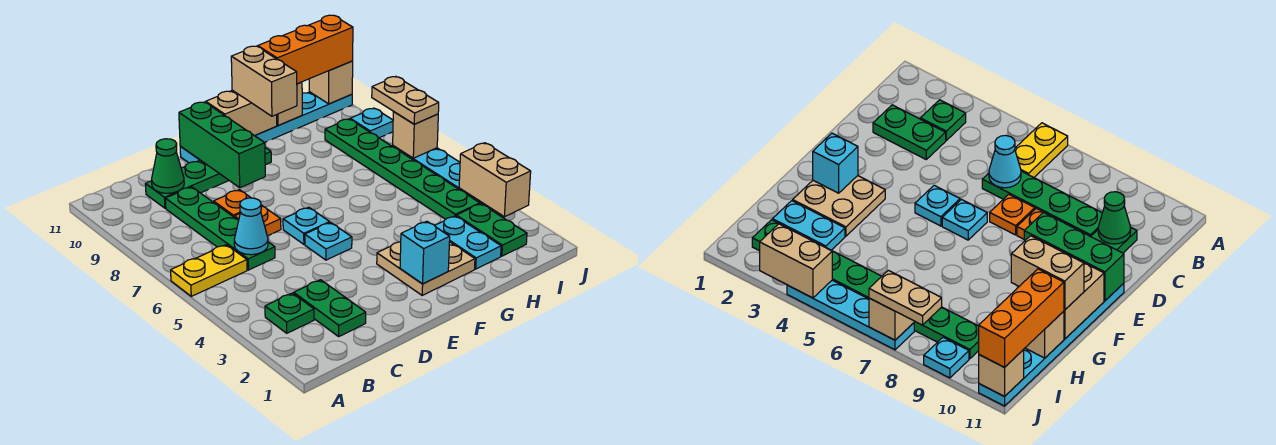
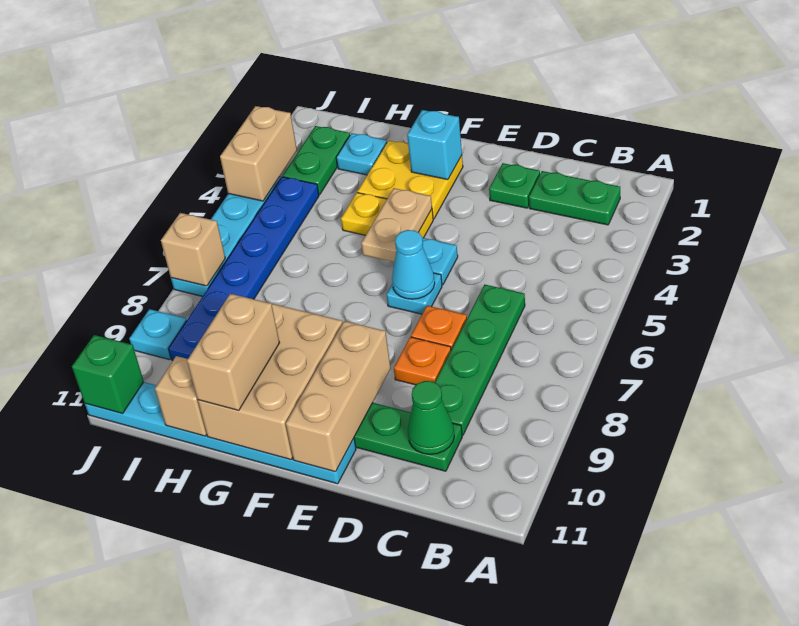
yellow plate A6:B6 level 1 -> yellow plate F4:G4 level 1
green plate B3 level 1 -> green plate D2 level 1
green plate C2:C3 level 1 -> green plate B2:C2 level 1
cyan cone C6 level 2 -> cyan cone E6 level 2
green brick E9:E11 level 2 -> tan brick E9:E11 level 2
tan plate F2:G3 level 1 -> yellow plate F2:G3 level 1
tan brick F11:G11 level 2 -> tan brick F9:G11 level 2
cyan plate H2:H3 level 1 -> cyan plate H2 level 1
orange brick H11:J11 level 3 -> none
green plate I4:I9 level 1 -> blue plate I4:I9 level 1
tan plate J7:J8 level 3 -> tan plate F4:F5 level 2
tan brick J11 level 2 -> green brick J11 level 2

